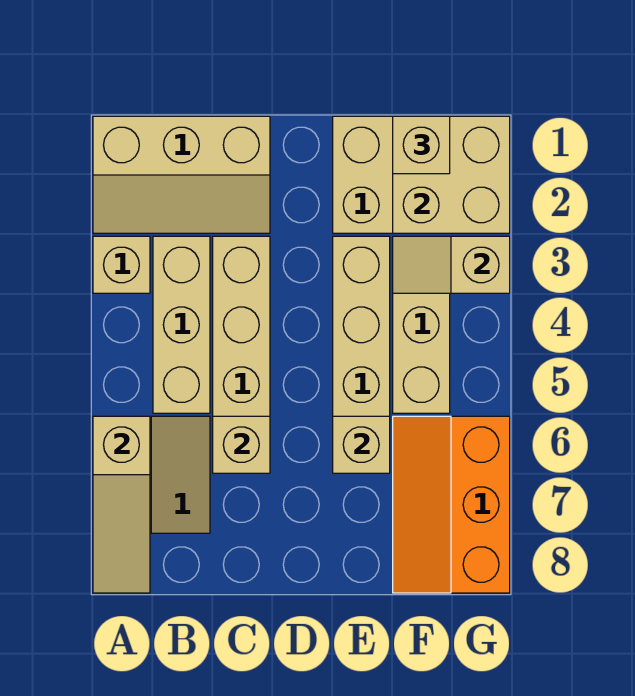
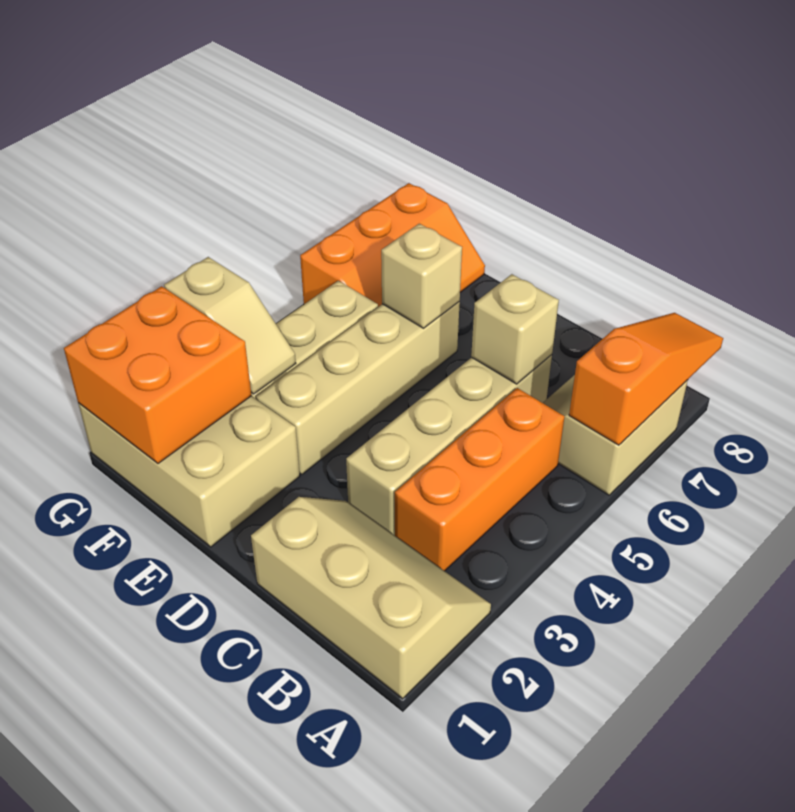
tan brick A3 level 1 -> none
tan slope A6:A8 level 2 top 6 -> orange slope A6:A8 level 2 top 6
tan brick B3:B5 level 1 -> orange brick B3:B5 level 1
tan brick F1:G2 level 2 -> orange brick F1:G2 level 2
tan brick F1 level 3 -> none

